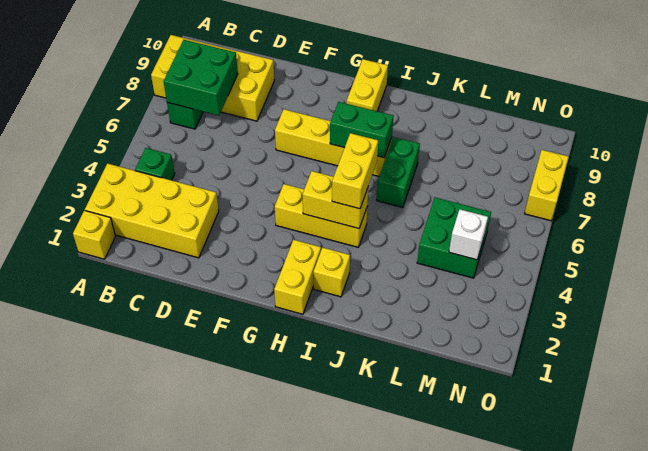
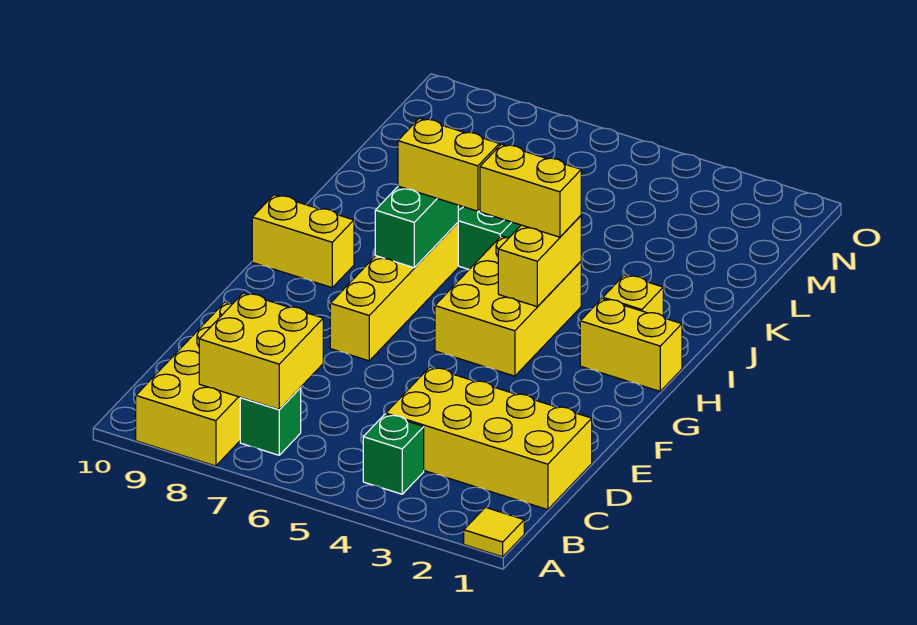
yellow brick A1 level 1 -> yellow tile A1 level 1
yellow brick A2:D3 level 1 -> yellow brick C1:D4 level 1
green brick B7:C8 level 2 -> yellow brick B7:C8 level 2
yellow brick G4:I4 level 1 -> yellow brick G4:I5 level 1
green brick L4:M5 level 1 -> none
white brick M4 level 2 -> none
yellow brick O7:O8 level 1 -> yellow brick I6:I7 level 3

